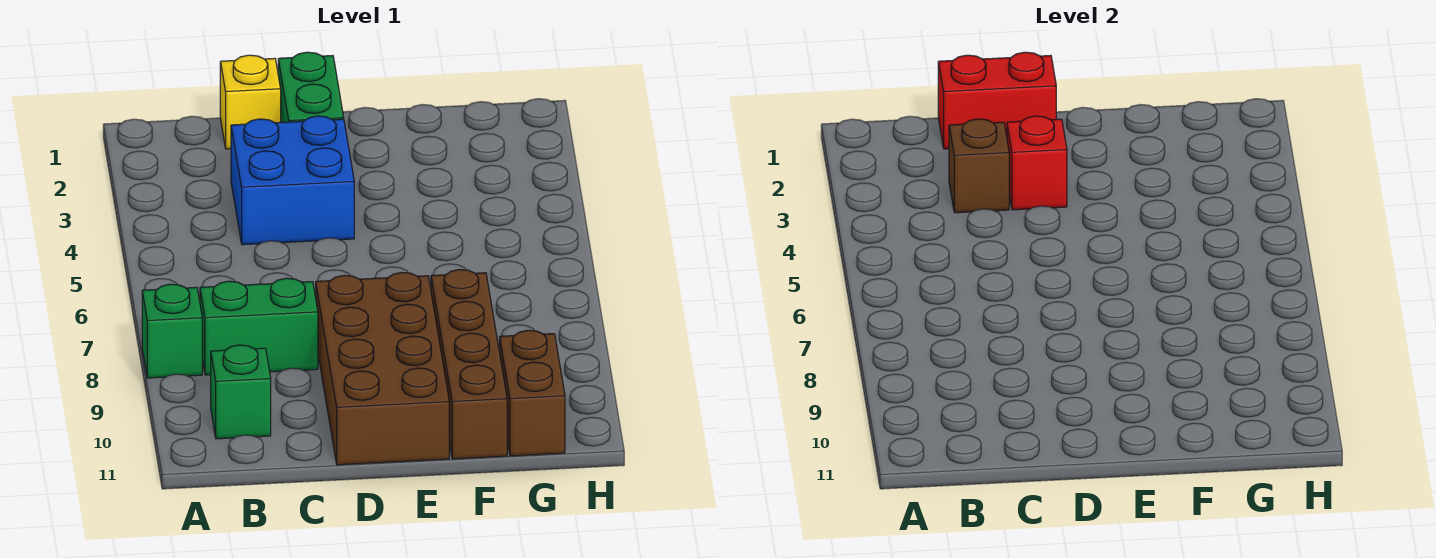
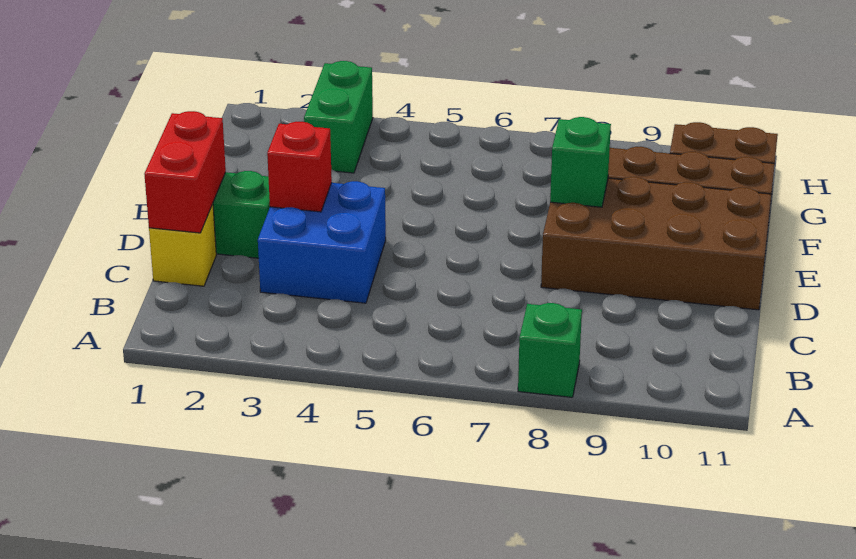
green brick B8:C8 level 1 -> green brick G3:H3 level 1
green brick B10 level 1 -> green brick E8 level 2
brown brick C3 level 2 -> none

